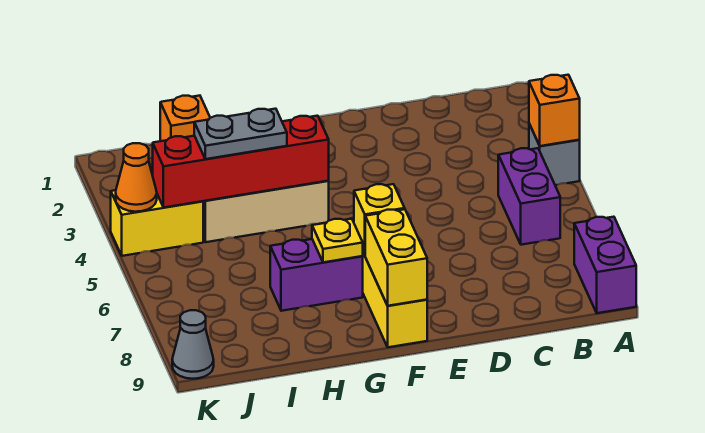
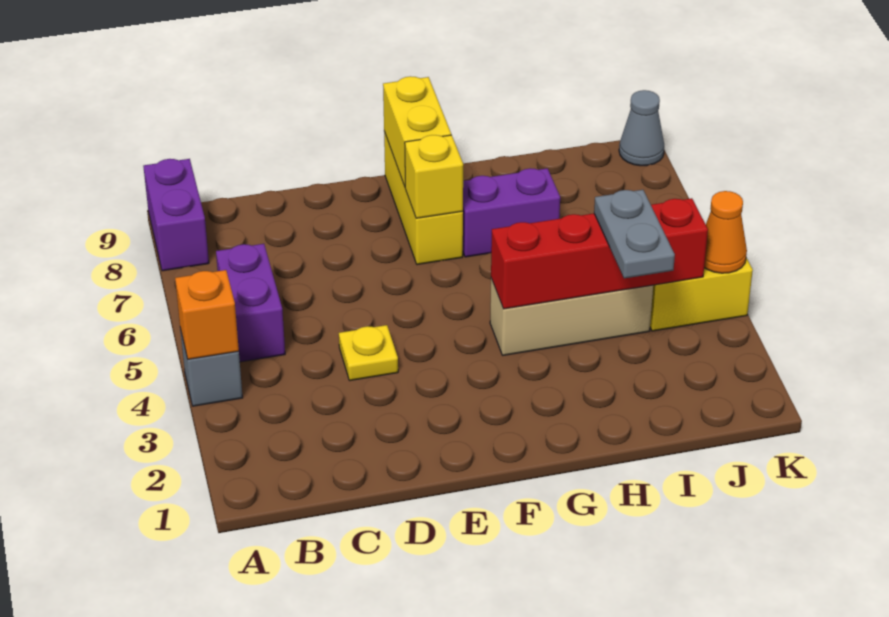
yellow plate G7 level 2 -> yellow plate D4 level 1
grey plate H4:I4 level 3 -> grey plate I3:I4 level 3
orange brick I1 level 1 -> none

